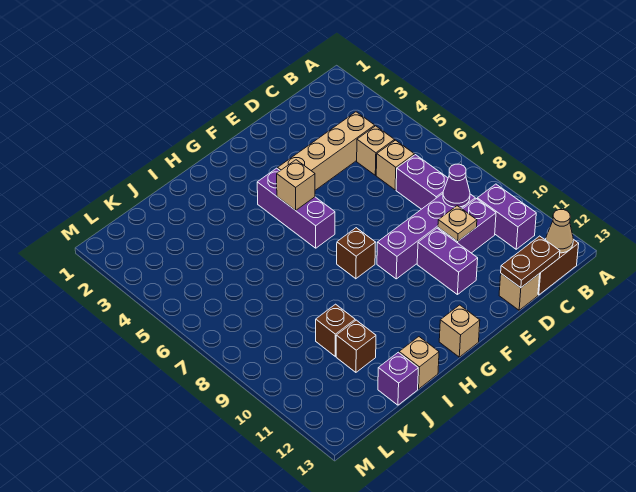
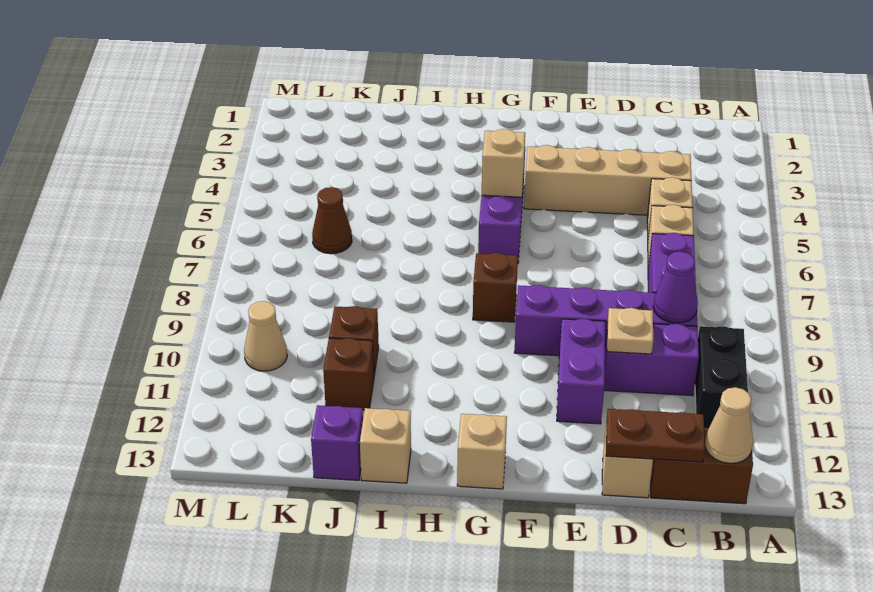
purple brick B10:B11 level 1 -> black brick B10:B11 level 1
none -> brown cone K6 level 1
none -> tan cone L10 level 1

